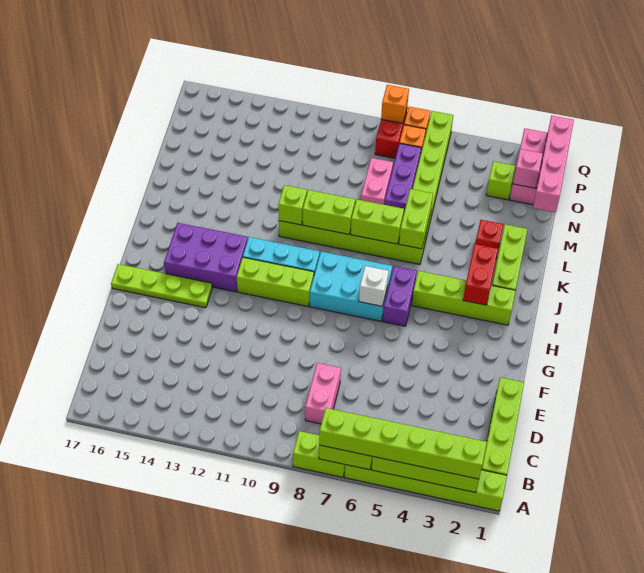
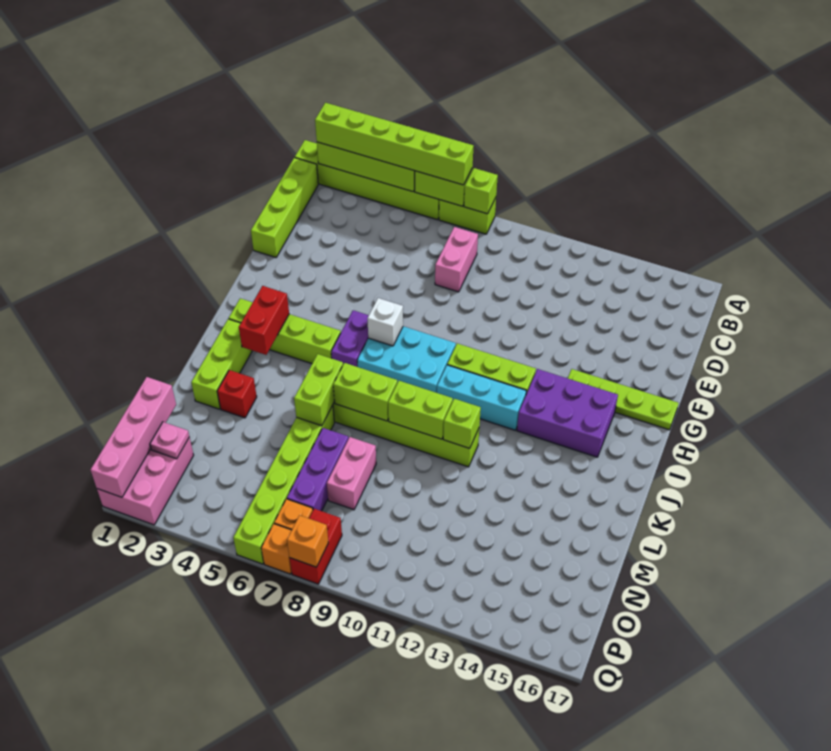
pink brick O2 level 2 -> pink plate O2 level 2
lime brick O3 level 1 -> lime brick A8 level 2

